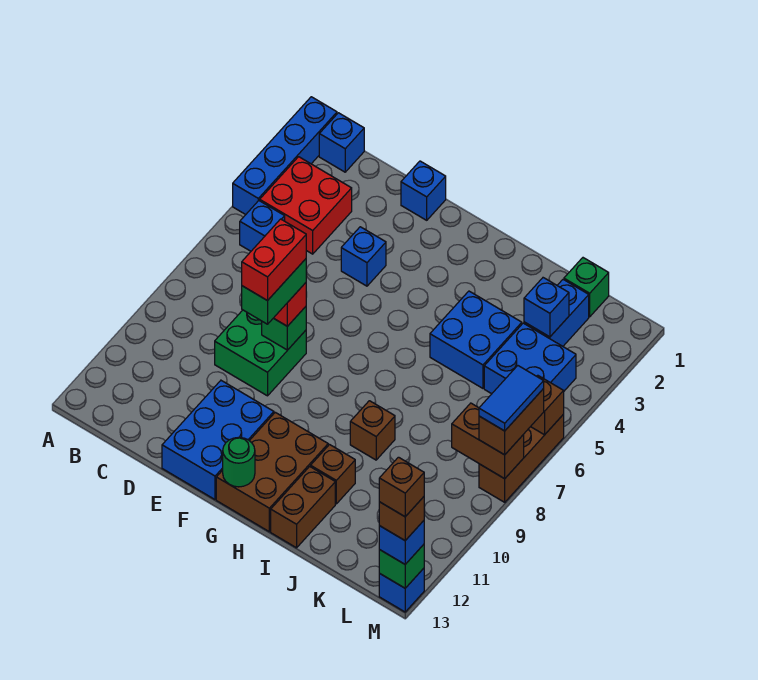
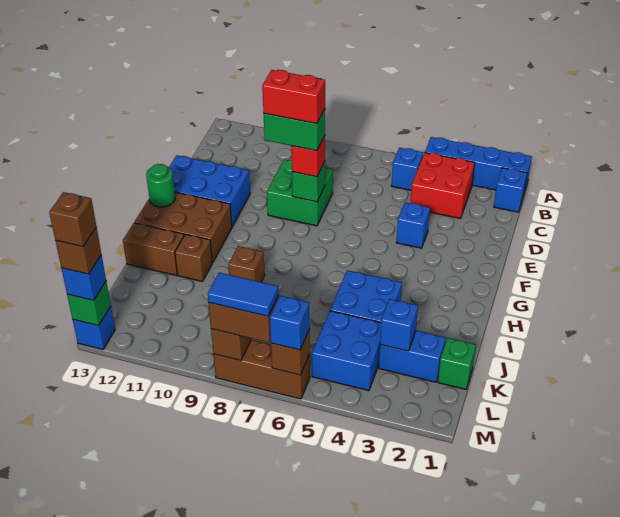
blue brick E1 level 1 -> blue brick M6 level 3

